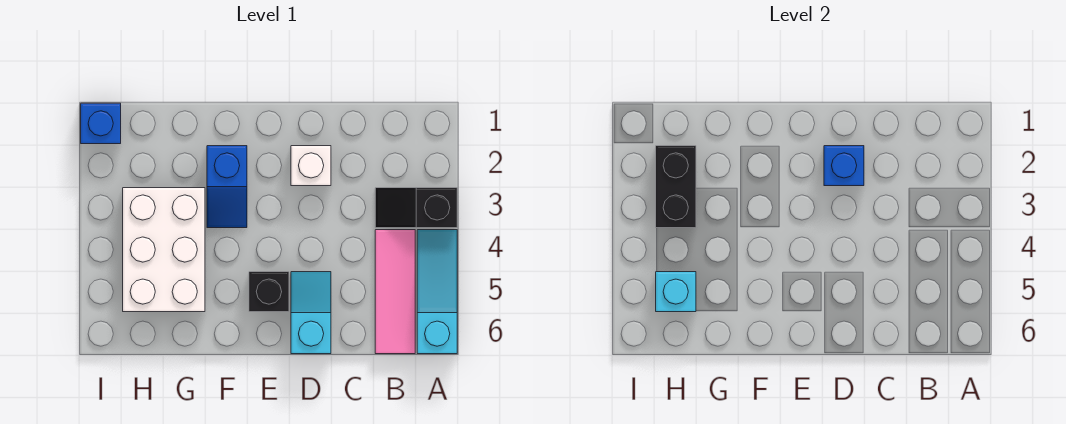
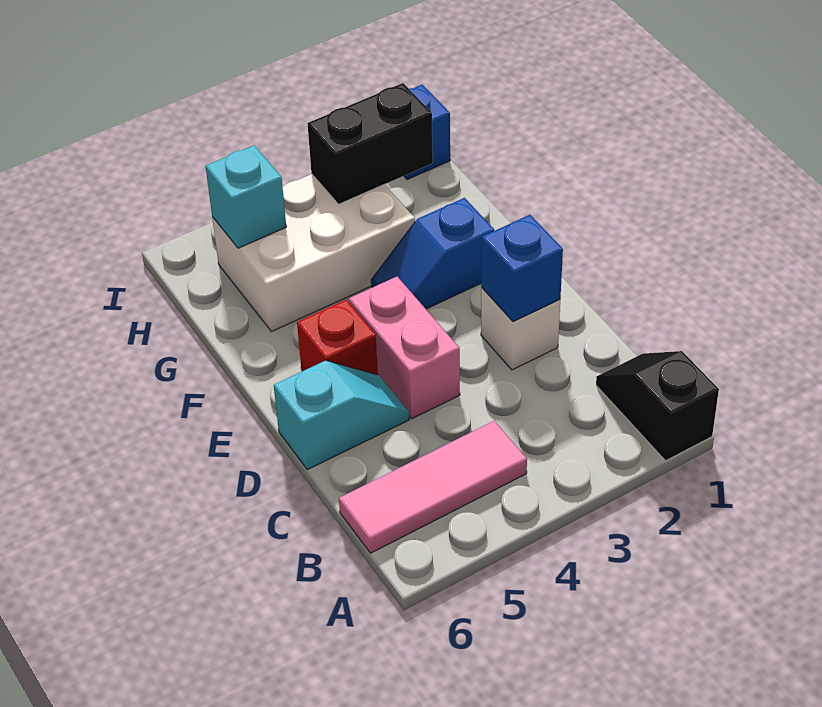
black slope A3:B3 level 1 top A -> black slope A1:B1 level 1 top A
cyan slope A4:A6 level 1 top 6 -> none
none -> pink brick D4:E4 level 1
black brick E5 level 1 -> red brick E5 level 1

